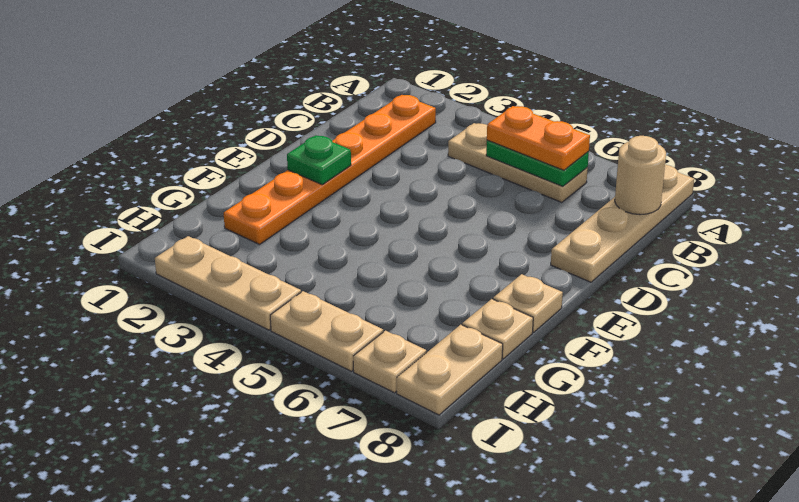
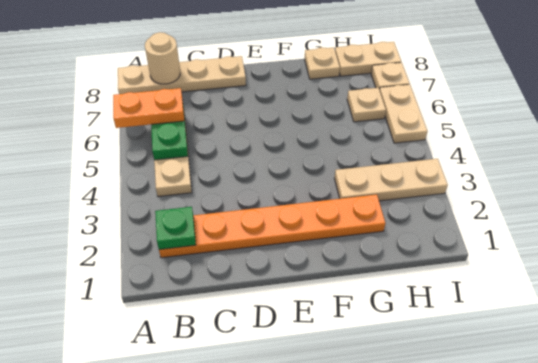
orange plate B5:B6 level 3 -> orange plate A6:B6 level 3
green plate E2 level 2 -> green plate B2 level 2
tan plate F8 level 1 -> tan plate H6 level 1
tan plate I2:I4 level 1 -> tan plate G3:I3 level 1

